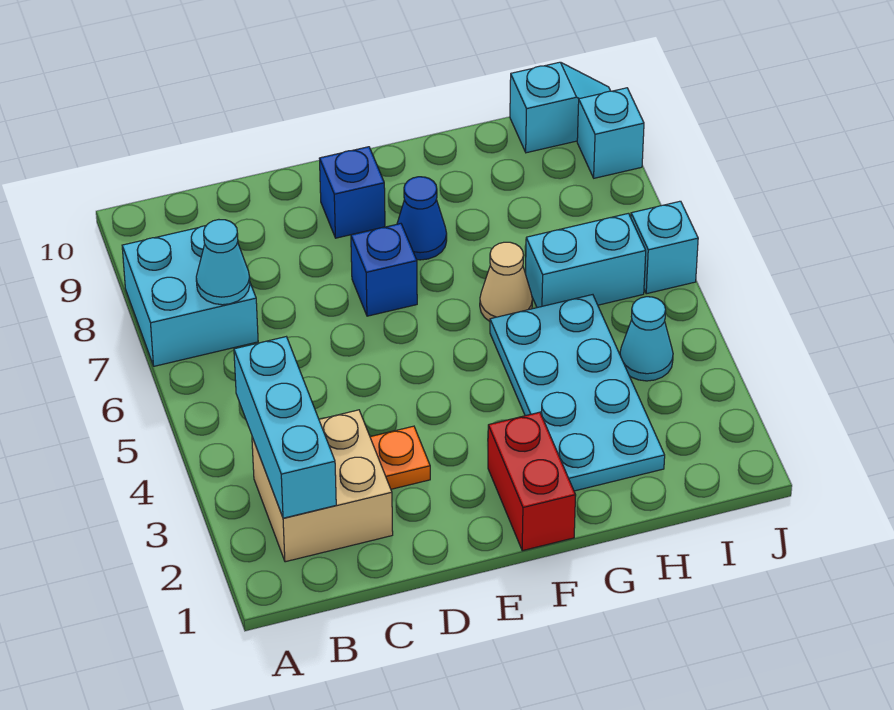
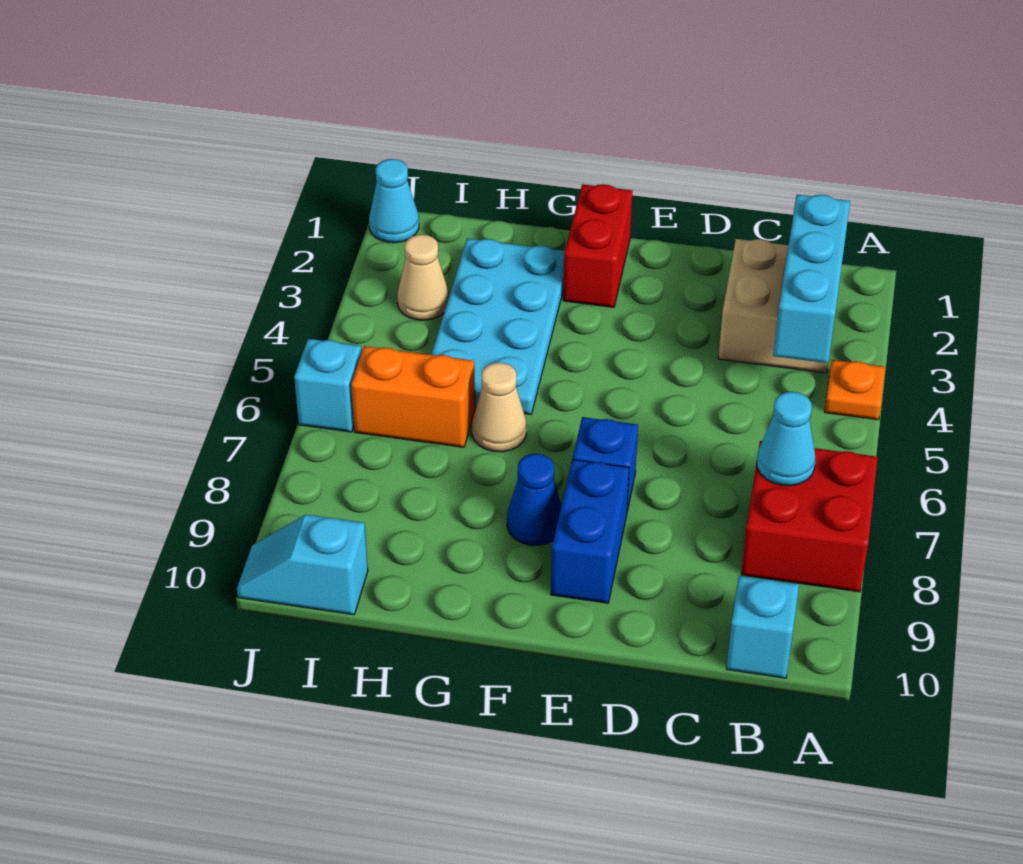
cyan brick A7:B8 level 1 -> red brick A7:B8 level 1
orange plate D3 level 1 -> orange plate A4 level 1
blue brick E9 level 1 -> blue brick E8:E9 level 1
cyan brick H6:I6 level 1 -> orange brick H6:I6 level 1
none -> tan cone I3 level 1
cyan cone I4 level 1 -> cyan cone J1 level 1
cyan brick J9 level 1 -> cyan brick B10 level 1

